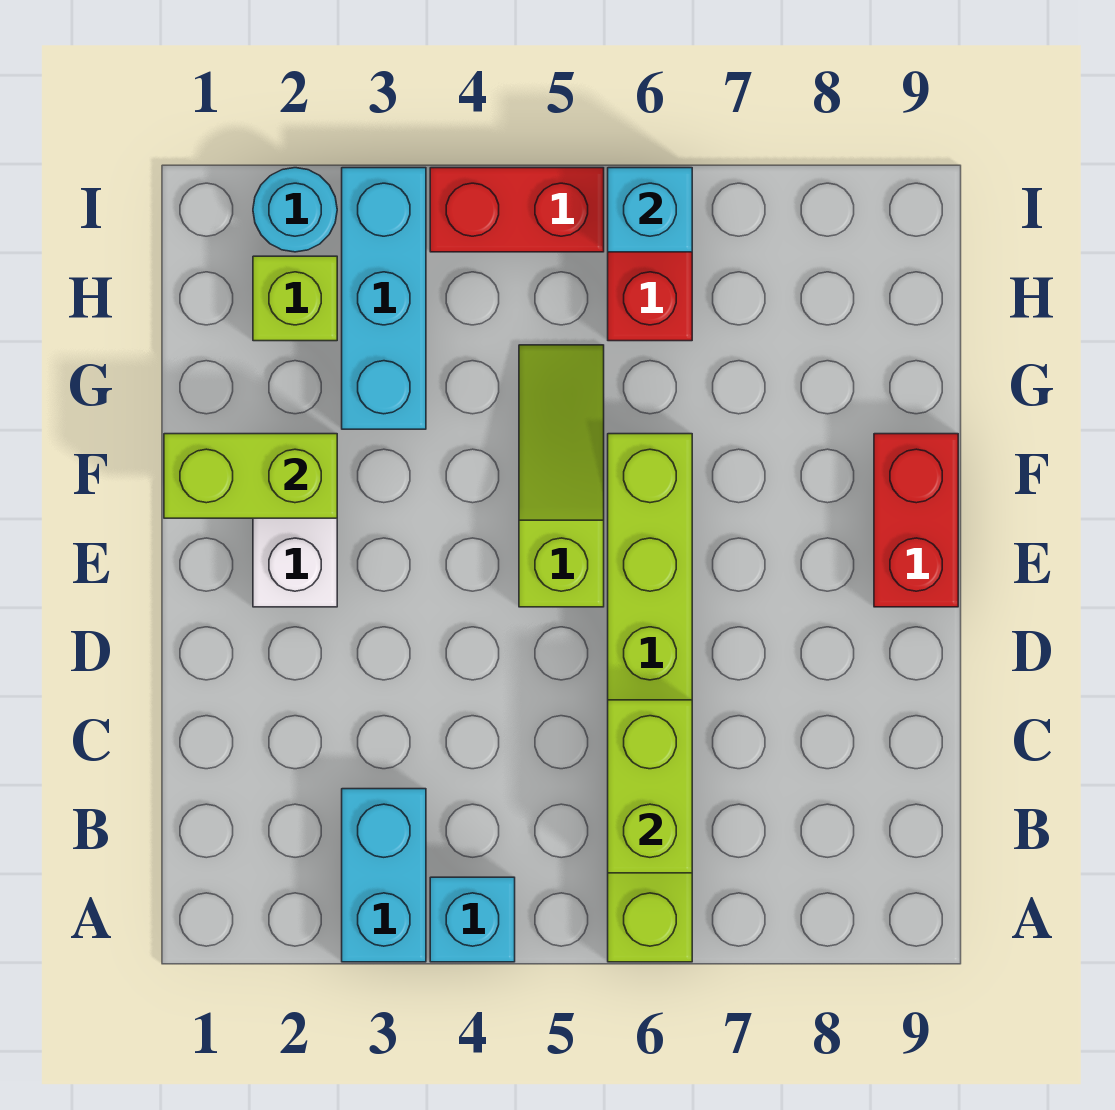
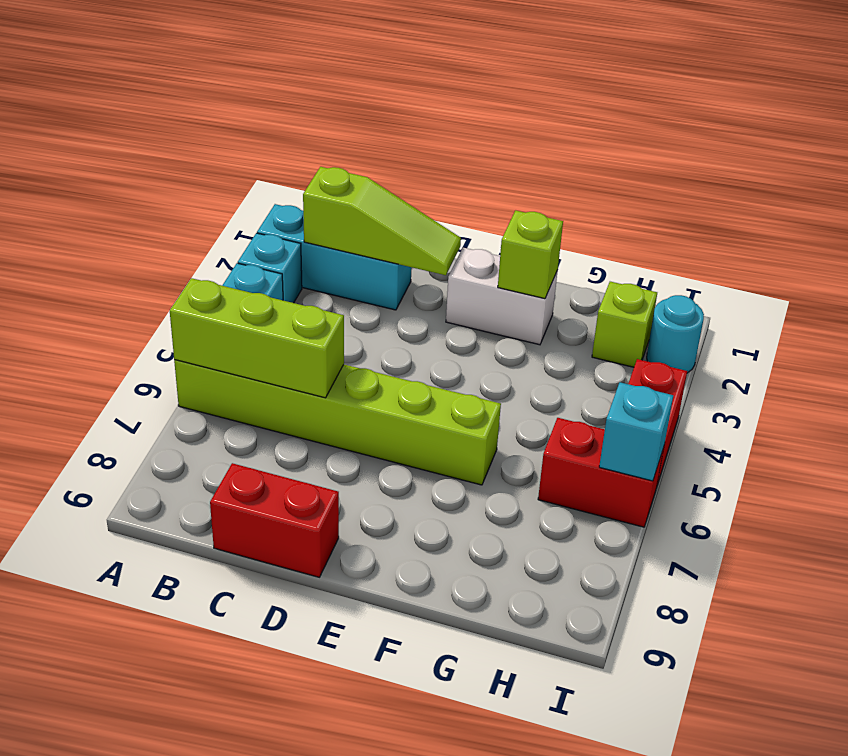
cyan brick A3:B3 level 1 -> cyan brick A3 level 1
lime brick B6:C6 level 2 -> lime brick A6:C6 level 2
lime slope E5:G5 level 1 top E -> lime slope B2:D2 level 2 top B
red brick E9:F9 level 1 -> red brick C9:D9 level 1
lime brick F1:F2 level 2 -> lime brick F2 level 2
cyan brick G3:I3 level 1 -> cyan brick A2:C2 level 1

